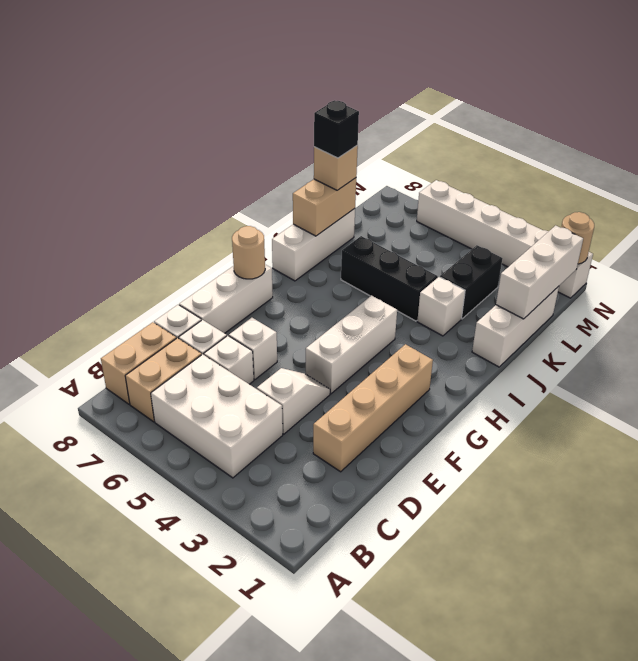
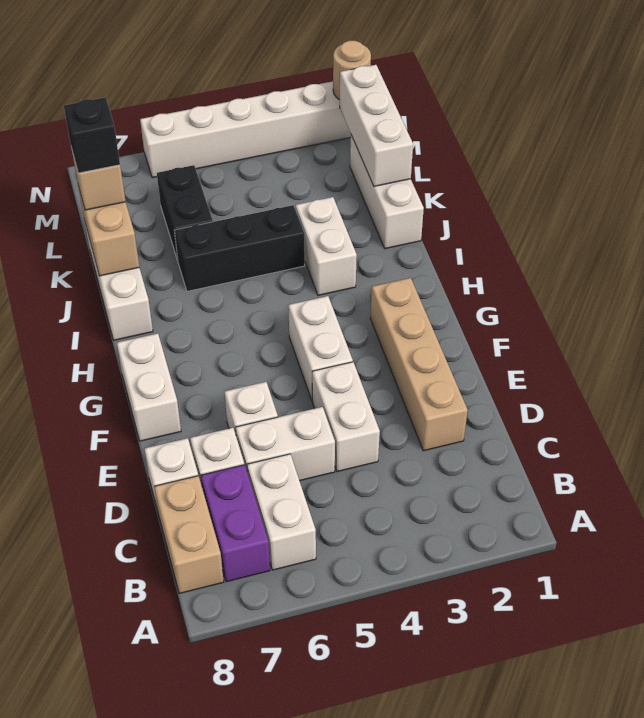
white brick B4:C6 level 1 -> white brick B6:C6 level 1
tan brick B7:C7 level 1 -> purple brick B7:C7 level 1
white slope D4:E4 level 1 top D -> white brick D4:E4 level 1
white brick D6 level 1 -> white brick D5:D6 level 1
white brick E8:G8 level 1 -> white brick F8:G8 level 1
white brick F4:H4 level 1 -> white brick F4:G4 level 1
tan round brick G8 level 2 -> none
white brick J3 level 1 -> white brick I3:J3 level 1
black brick K3:L3 level 1 -> black brick K6:L6 level 1

